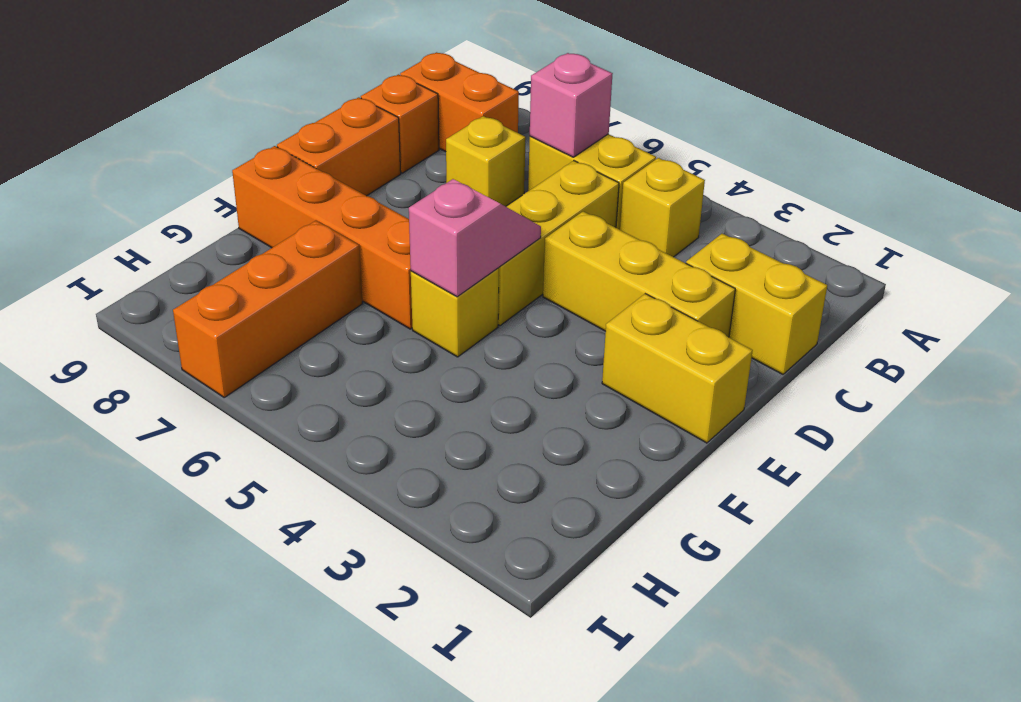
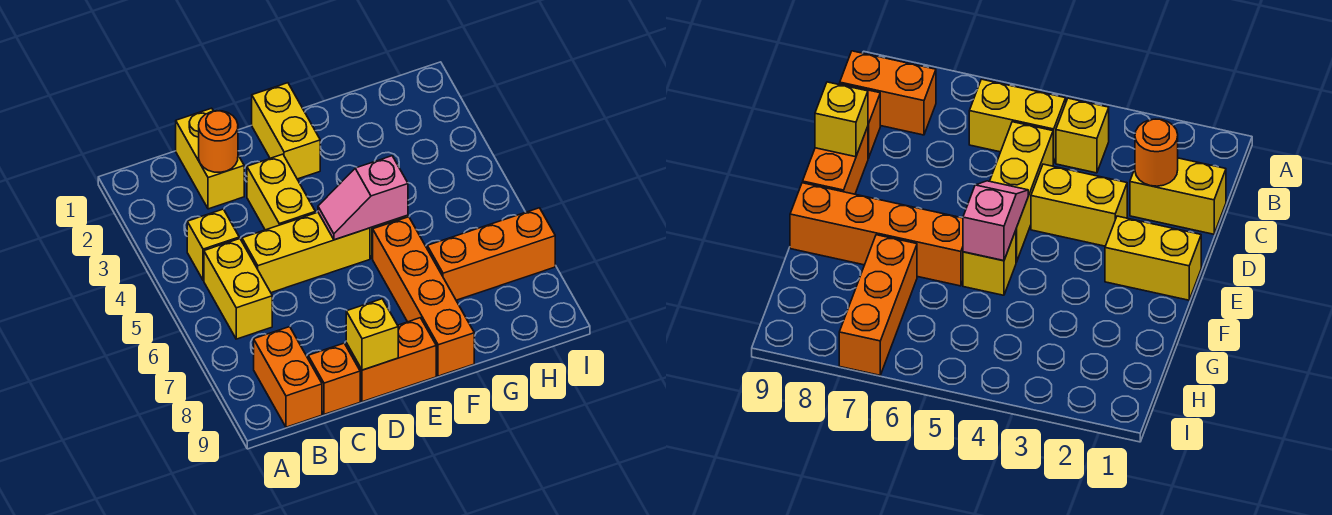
pink brick B6 level 2 -> none
none -> orange round brick C2 level 2
yellow brick C7 level 1 -> yellow brick D9 level 2
yellow brick D2:D4 level 1 -> yellow brick D3:D4 level 1

